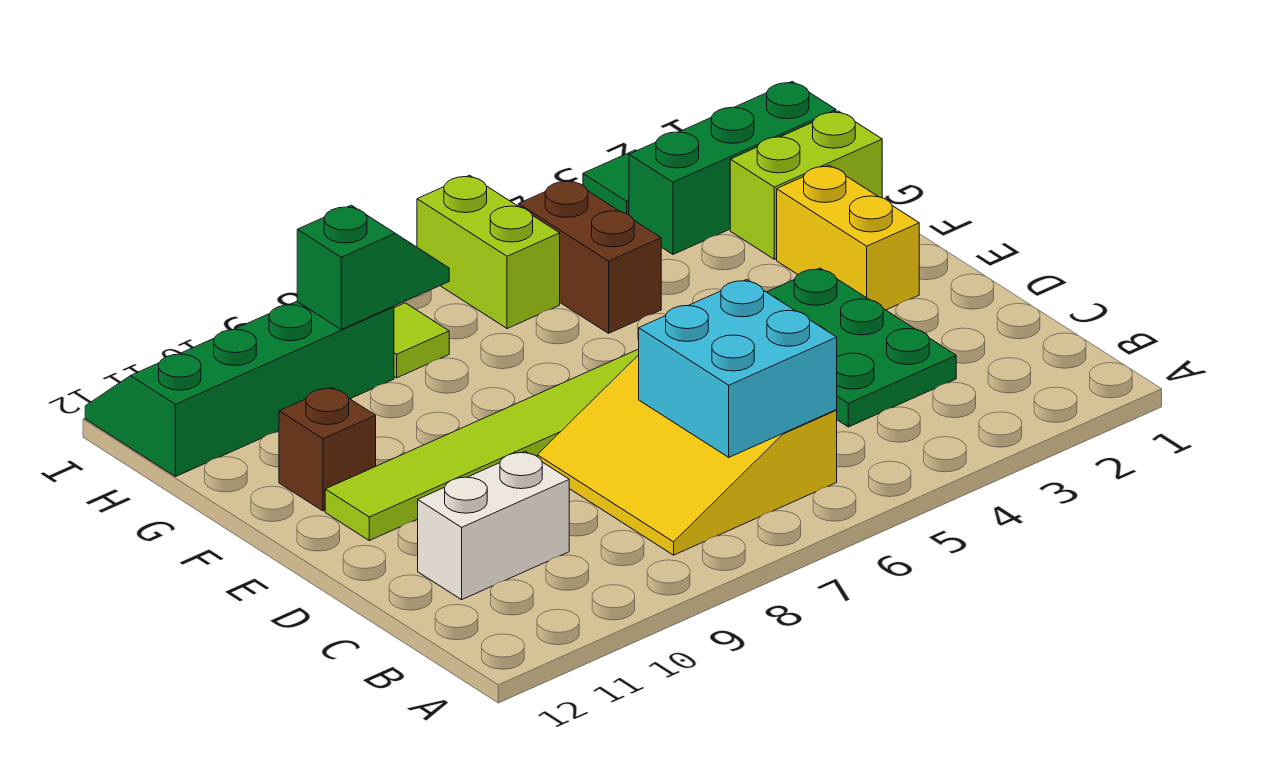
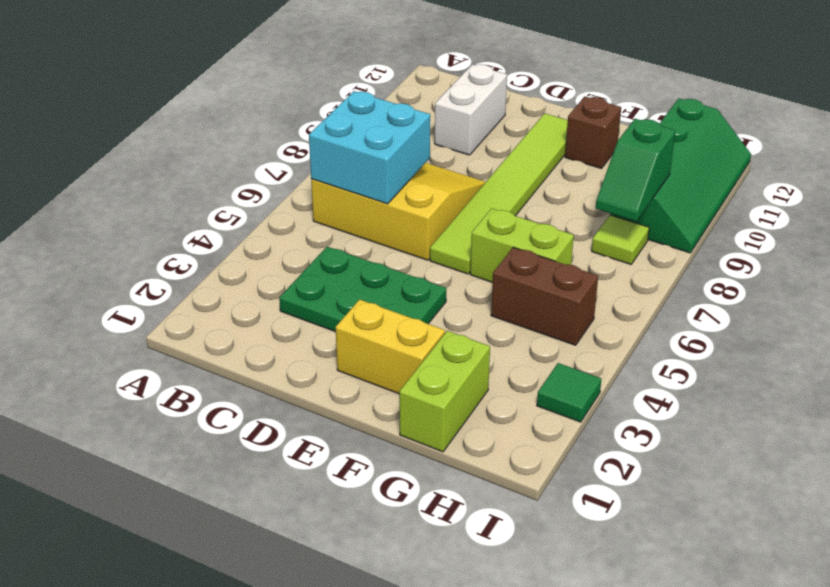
green brick H1:H3 level 1 -> none
lime brick H6:I6 level 1 -> lime brick F6:G6 level 1

